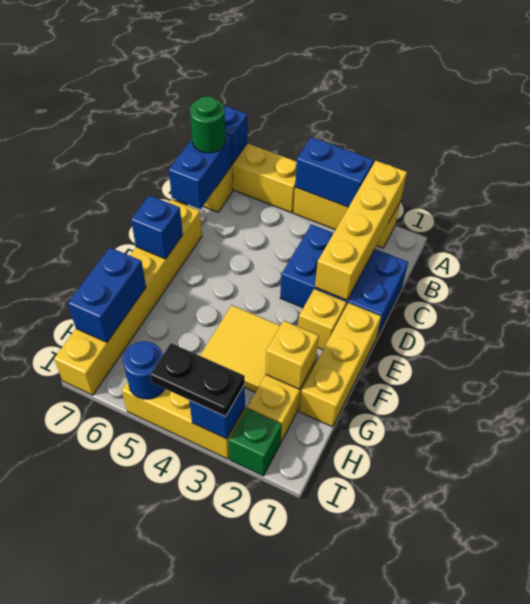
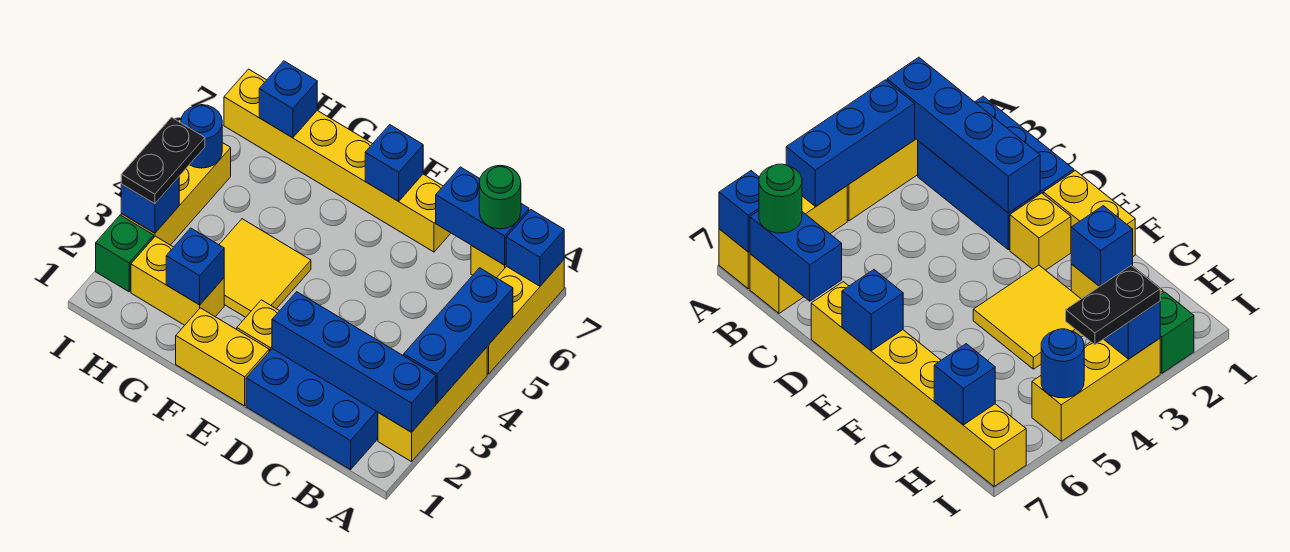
yellow brick A2:D2 level 2 -> blue brick A2:D2 level 2
blue brick A3:A4 level 2 -> blue brick A3:A5 level 2
blue brick C1:D3 level 1 -> blue brick B1:D2 level 1
yellow brick E1:G1 level 1 -> yellow brick E1:F1 level 1
yellow brick G2 level 2 -> blue brick G2 level 2
blue brick G7:H7 level 2 -> blue brick H7 level 2

